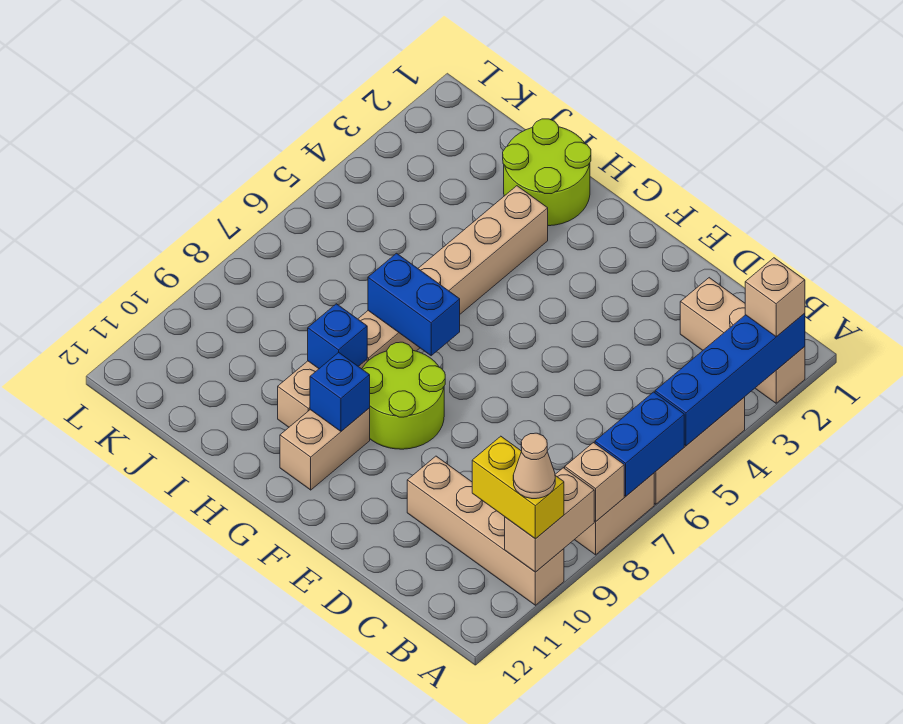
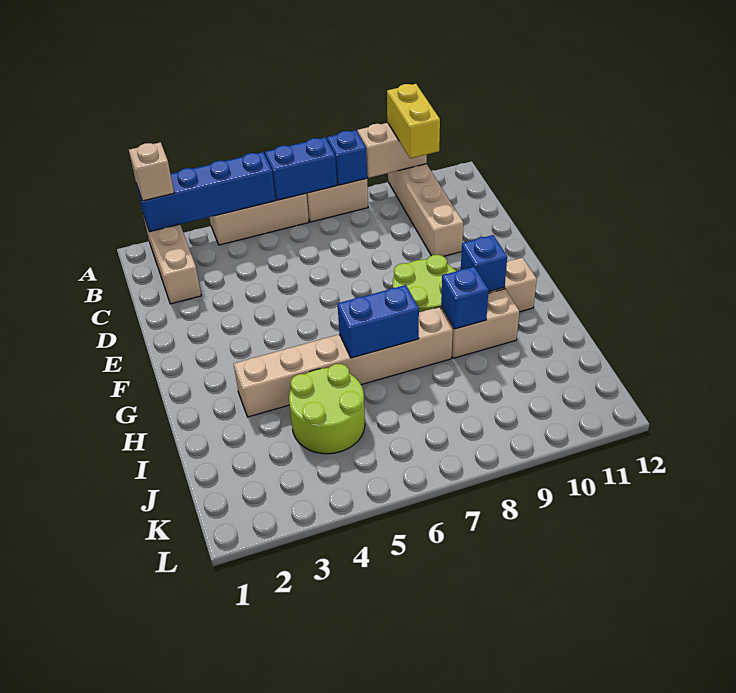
tan brick A8 level 2 -> blue brick A8 level 2
tan cone A10 level 4 -> none
blue brick G7:H7 level 2 -> blue brick H6:H7 level 2
lime round brick H1:I2 level 1 -> lime round brick I4:J5 level 1

